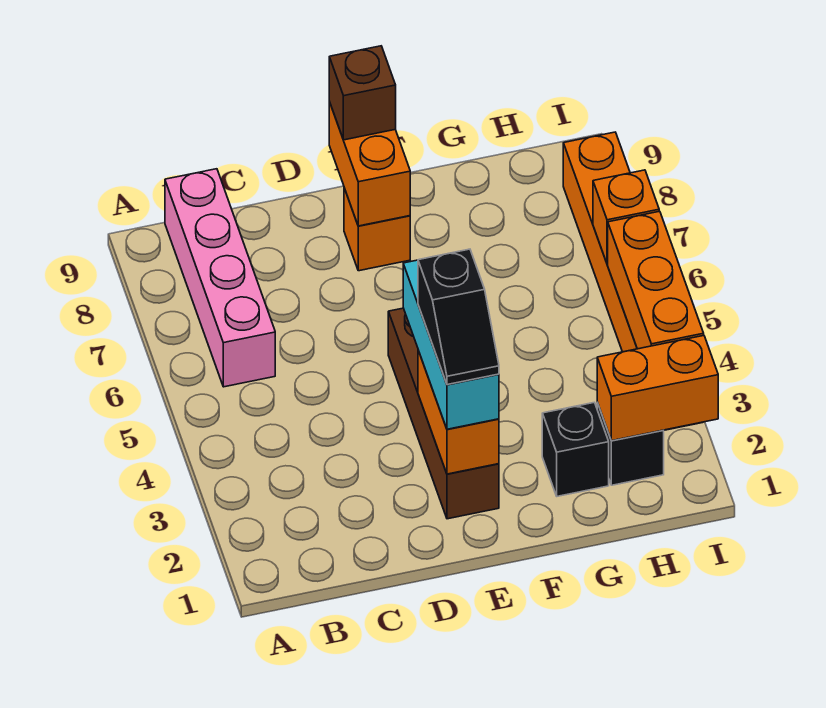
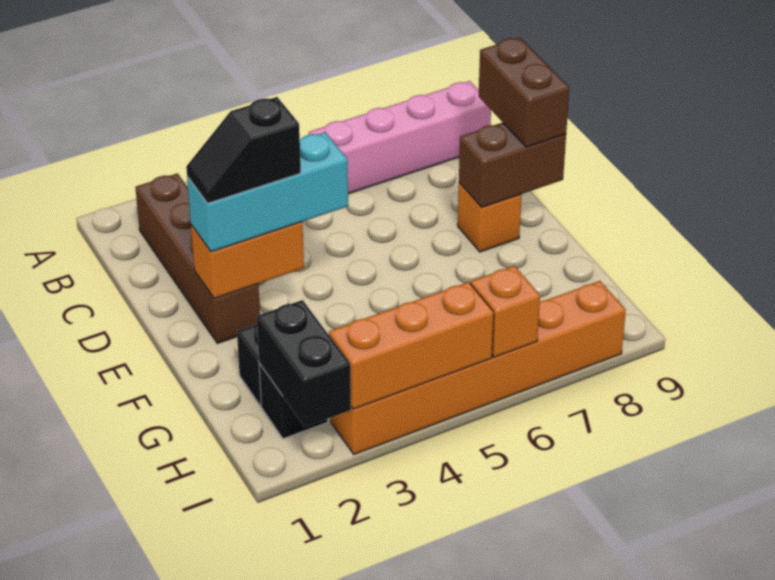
brown brick E2:E5 level 1 -> brown brick B2:E2 level 1
orange brick E8:E9 level 2 -> brown brick E8:E9 level 2
brown brick E9 level 3 -> brown brick D9:E9 level 3
orange brick H2:I2 level 2 -> black brick H2:I2 level 2

